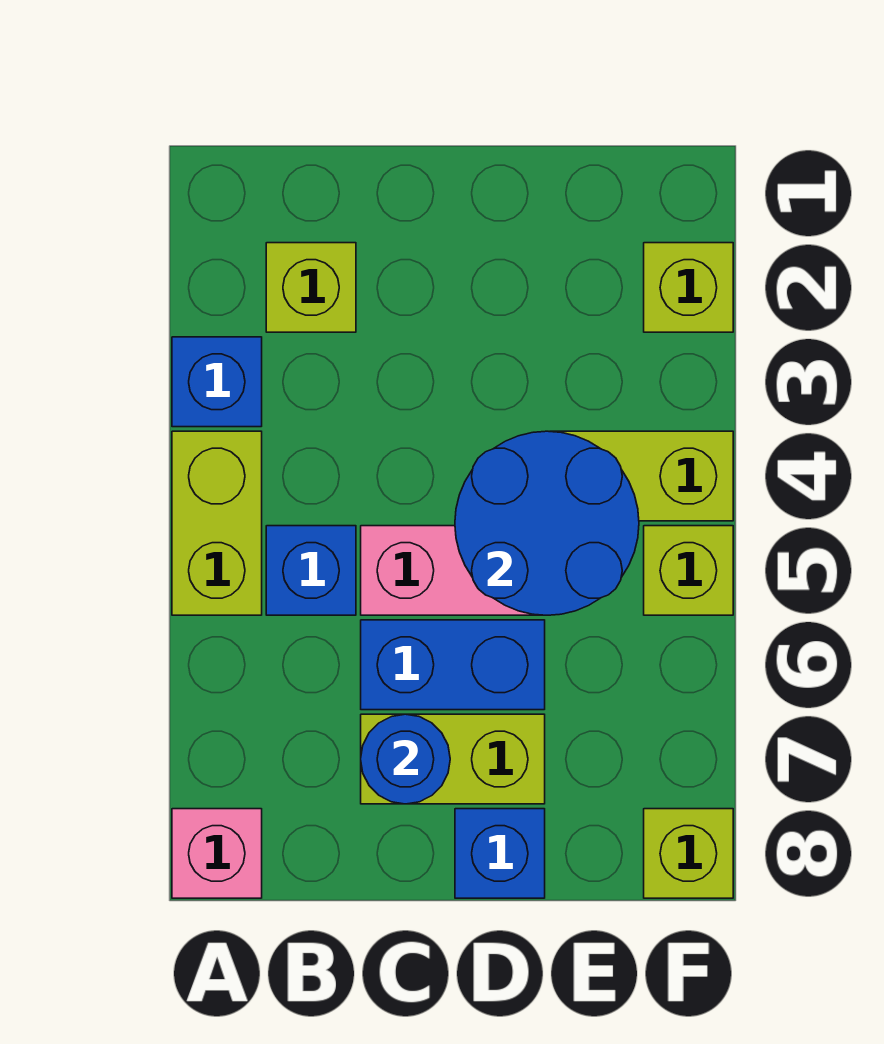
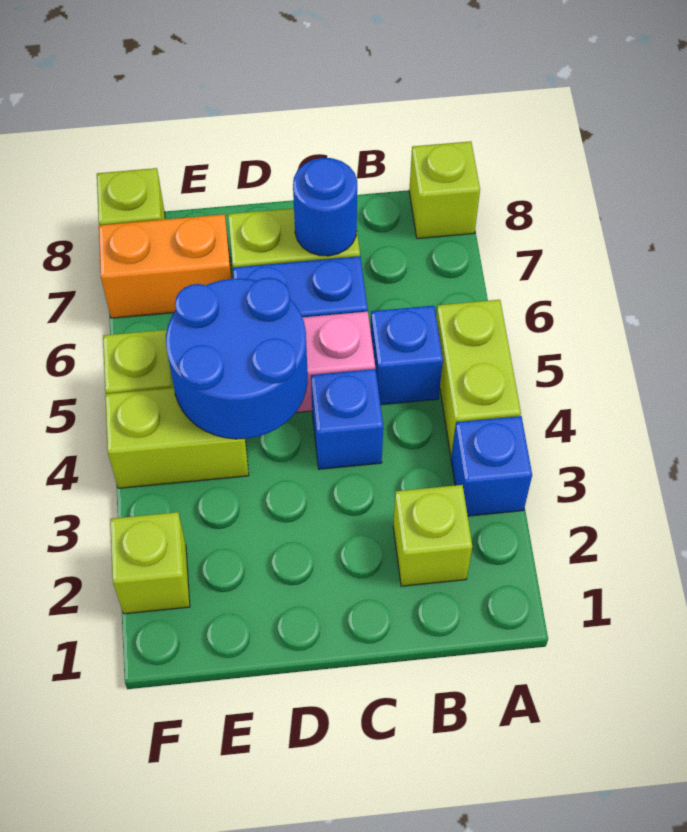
pink brick A8 level 1 -> lime brick A8 level 1
blue brick D8 level 1 -> blue brick C4 level 1
none -> orange brick E7:F7 level 1

